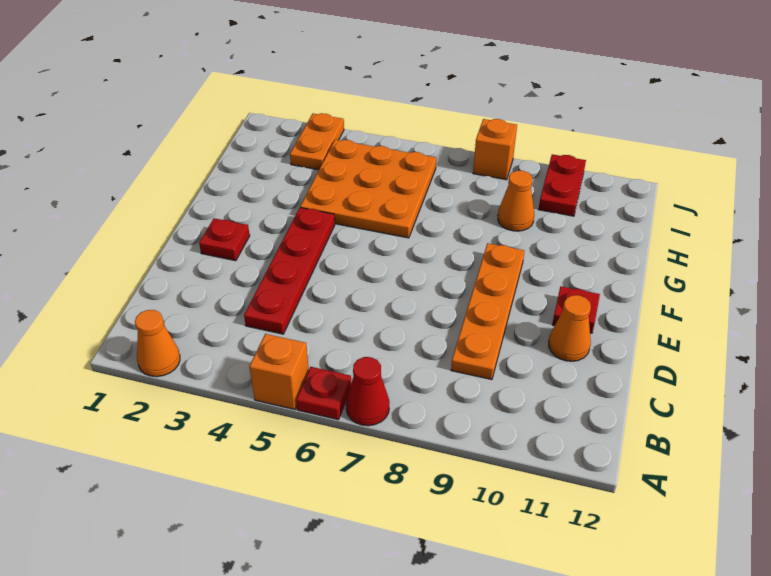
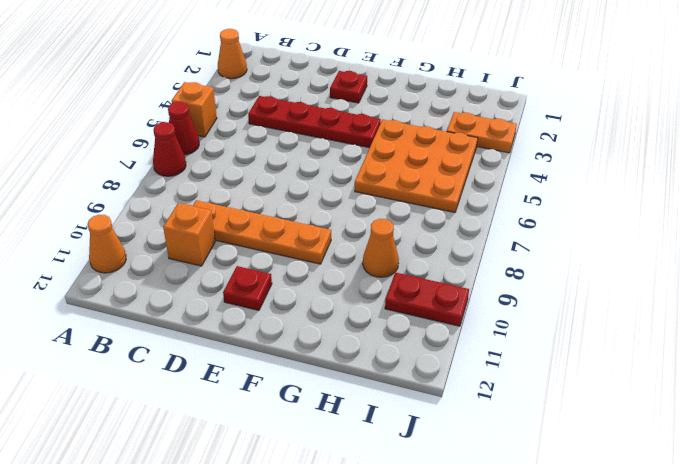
red plate A6 level 1 -> red cone A6 level 1
orange cone D11 level 1 -> orange cone A11 level 1
orange brick J8 level 1 -> orange brick C10 level 1

